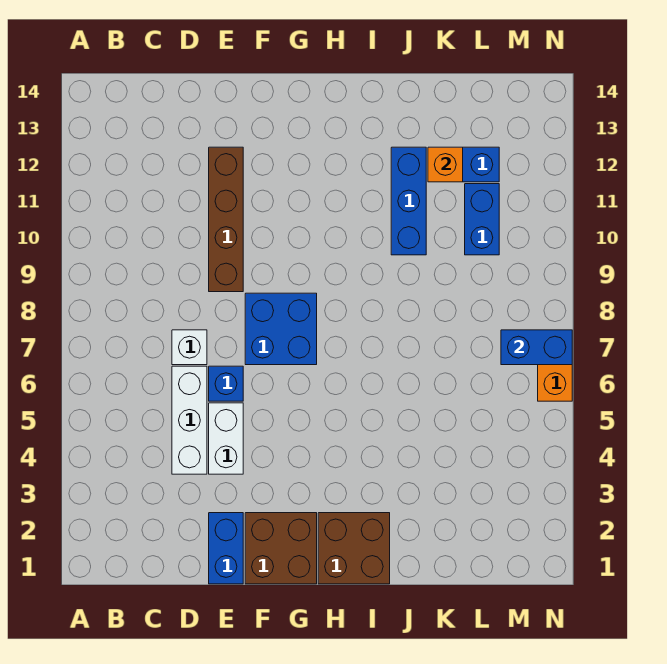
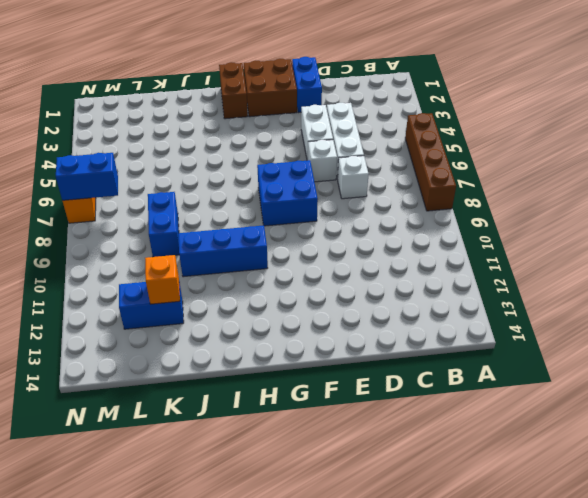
blue brick E6 level 1 -> white brick E6 level 1
brown brick E9:E12 level 1 -> brown brick A5:A8 level 1
brown brick H1:I2 level 1 -> brown brick H1:H2 level 1
blue brick J10:J12 level 1 -> blue brick H10:J10 level 1
blue brick L10:L11 level 1 -> blue brick K8:K9 level 1

